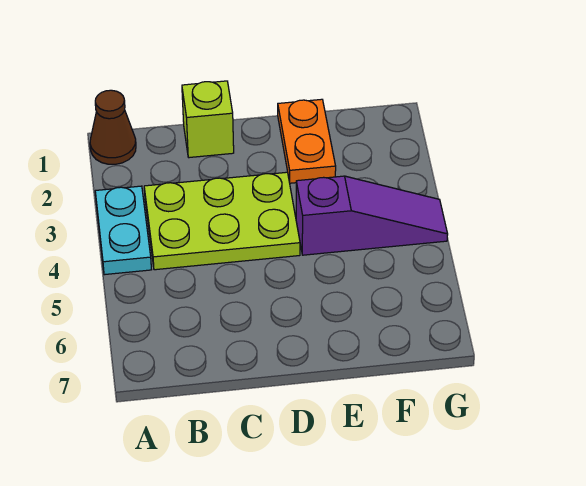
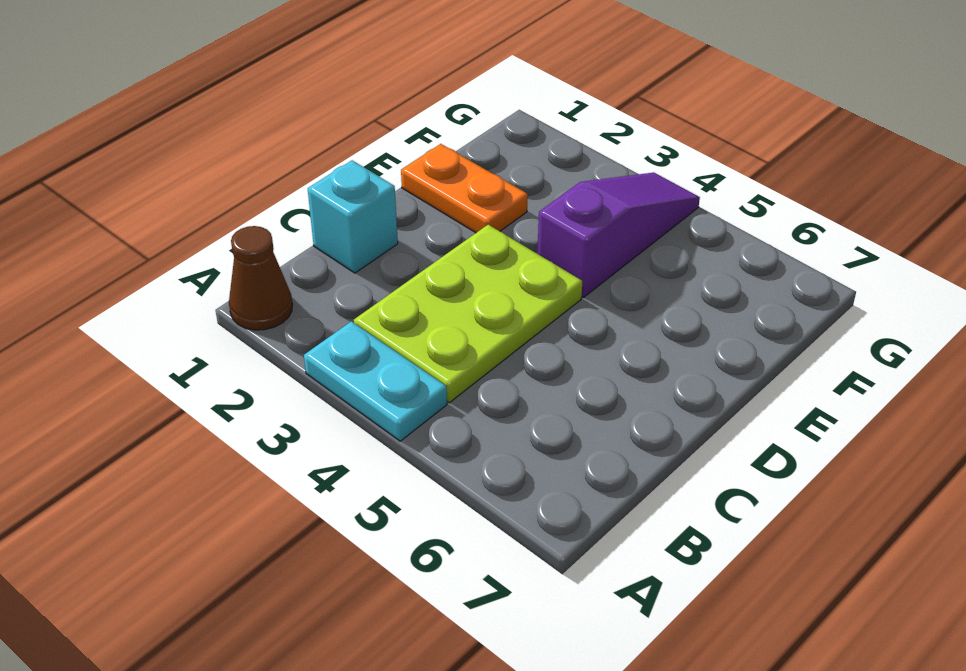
lime brick C1 level 1 -> cyan brick C1 level 1

